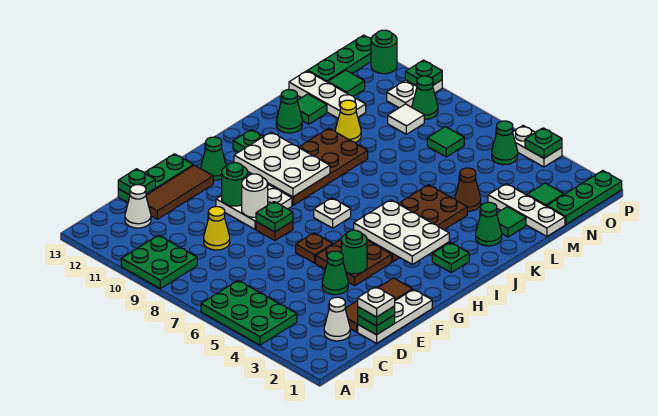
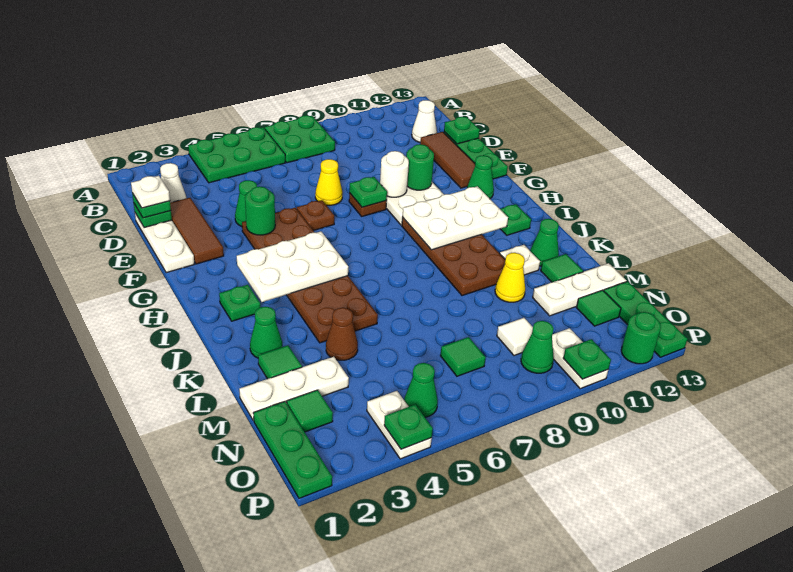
green plate A9:B10 level 1 -> green plate A7:B8 level 1
yellow cone D9 level 1 -> yellow cone E7 level 1
white plate H7 level 1 -> white plate K11 level 1
white plate P4:P5 level 1 -> white plate O4:P4 level 1

